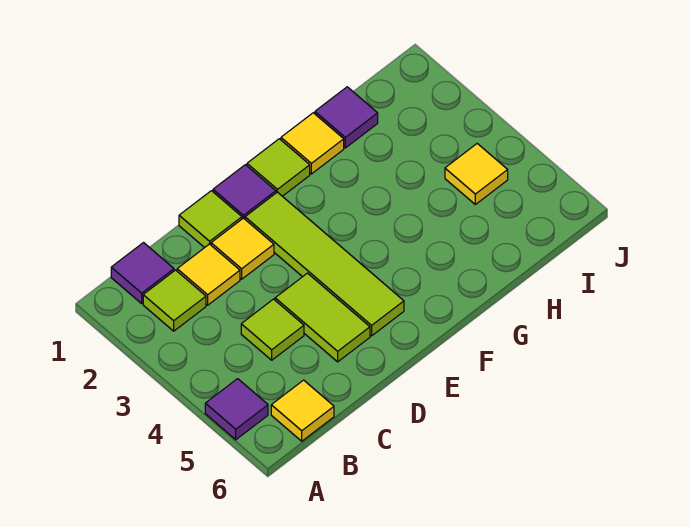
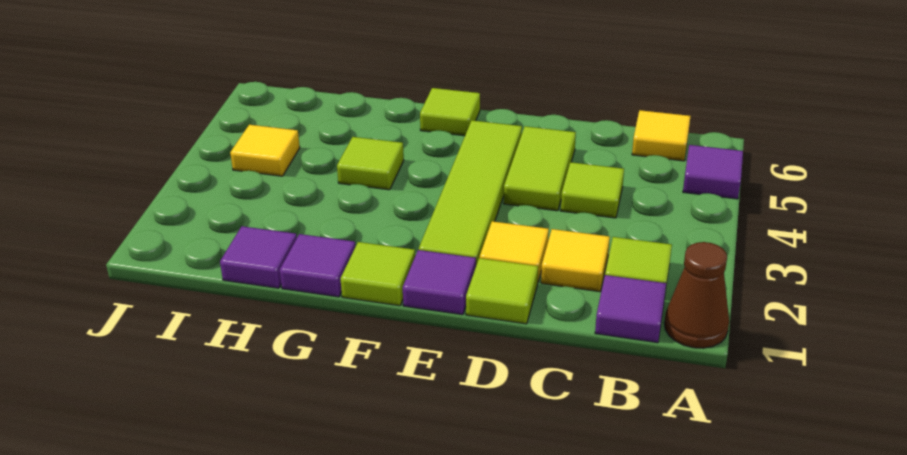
none -> brown cone A1 level 1
none -> lime tile F6 level 1
yellow tile G1 level 1 -> purple tile G1 level 1
none -> lime tile G4 level 1

